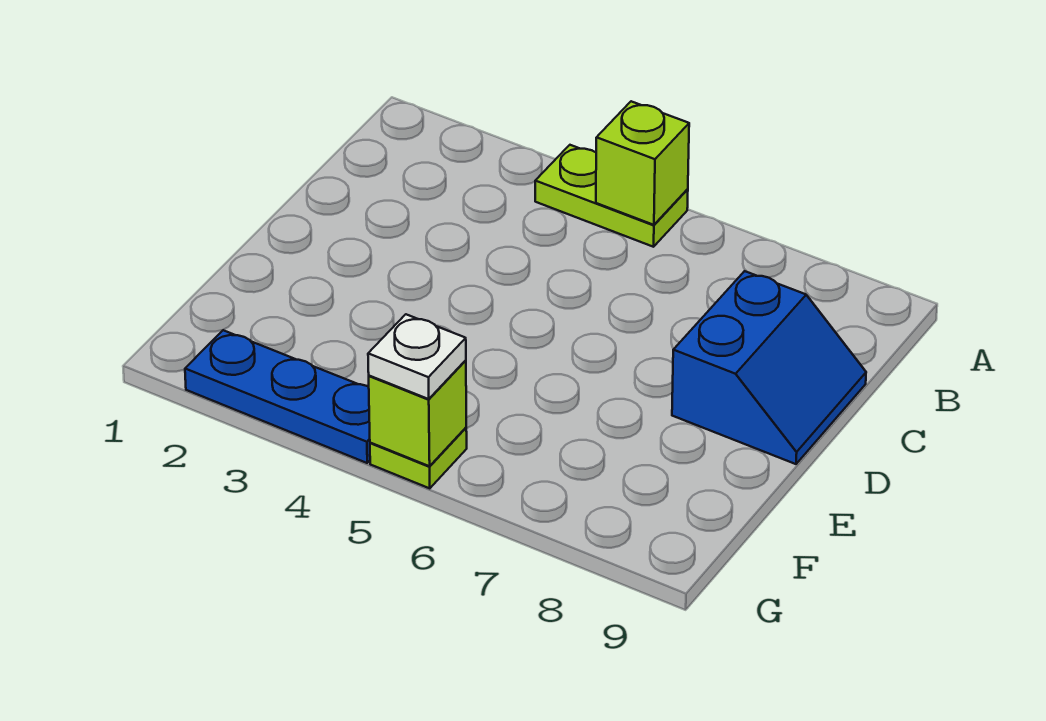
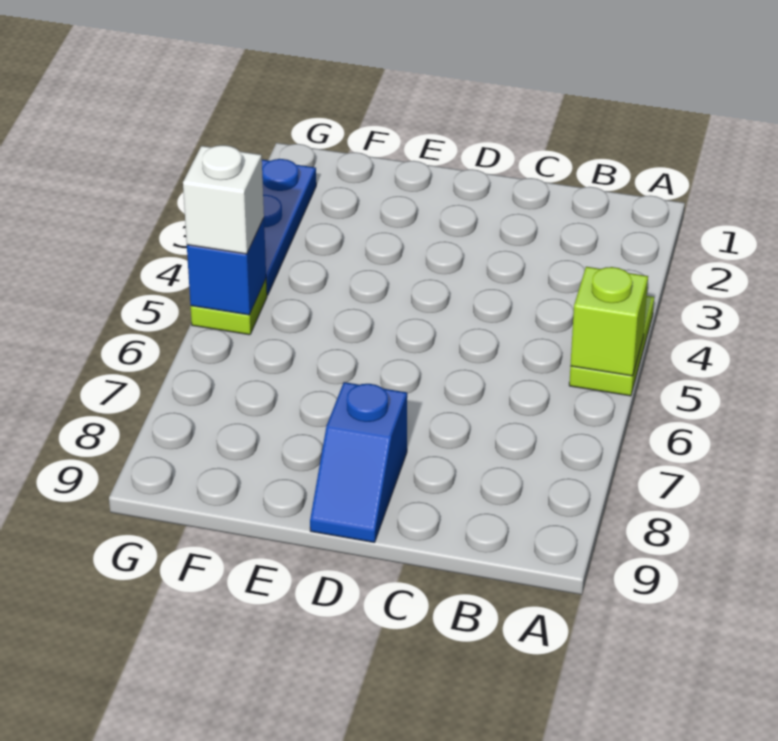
blue slope C8:D9 level 1 top 8 -> blue slope D8:D9 level 1 top 8
lime brick G5 level 2 -> blue brick G5 level 2
white plate G5 level 3 -> white brick G5 level 3

